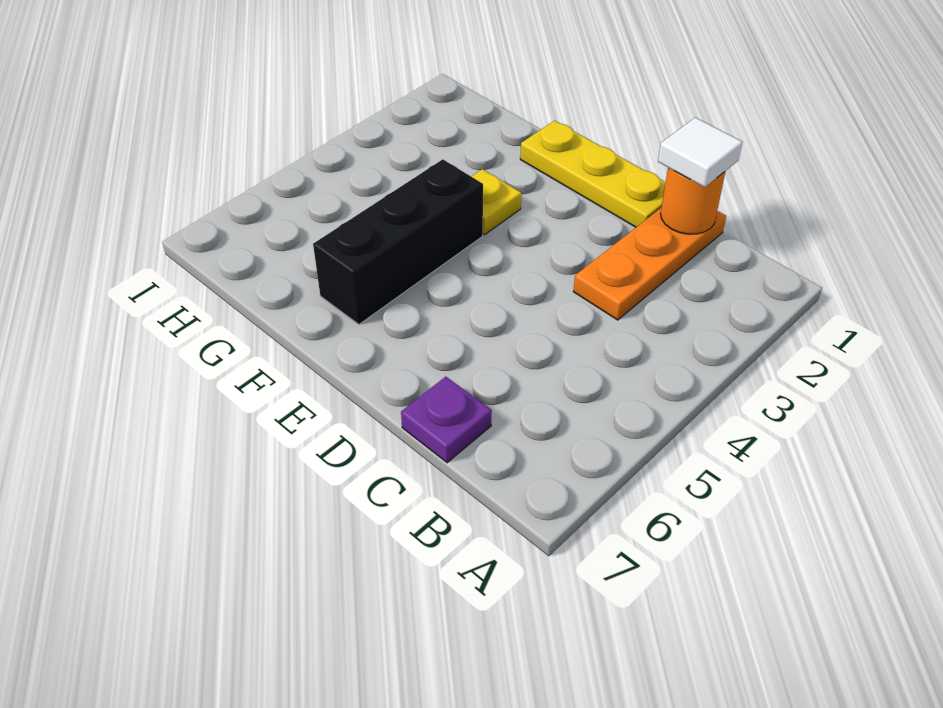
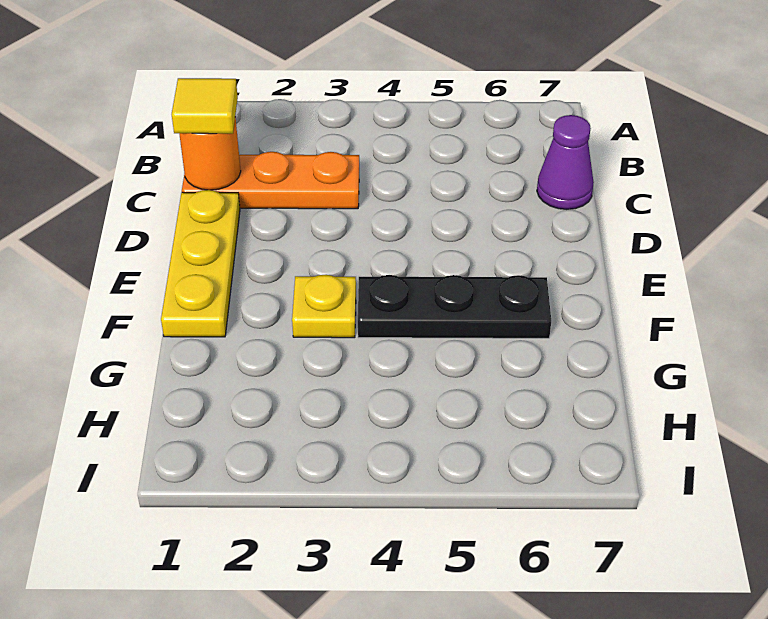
white tile C1 level 3 -> yellow tile C1 level 3
purple plate C7 level 1 -> purple cone C7 level 1
black brick F4:F6 level 1 -> black plate F4:F6 level 1

